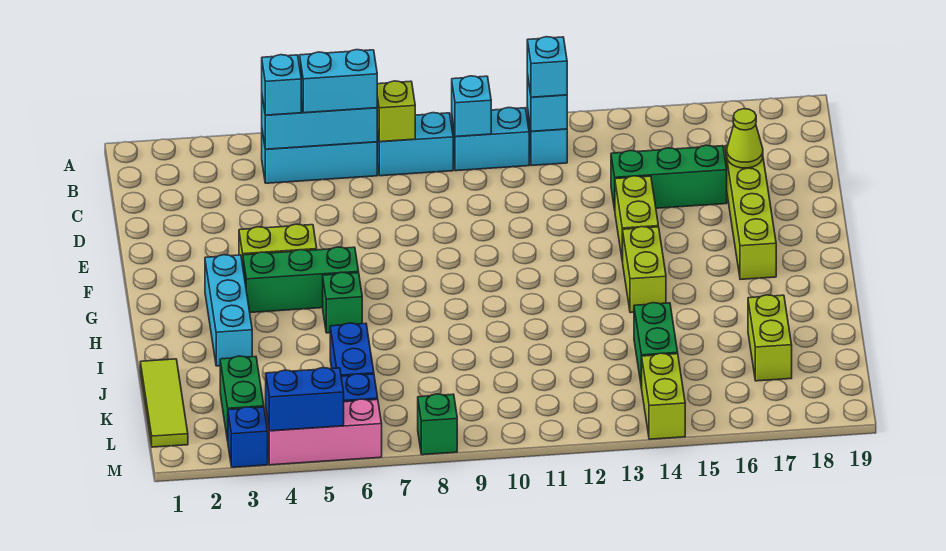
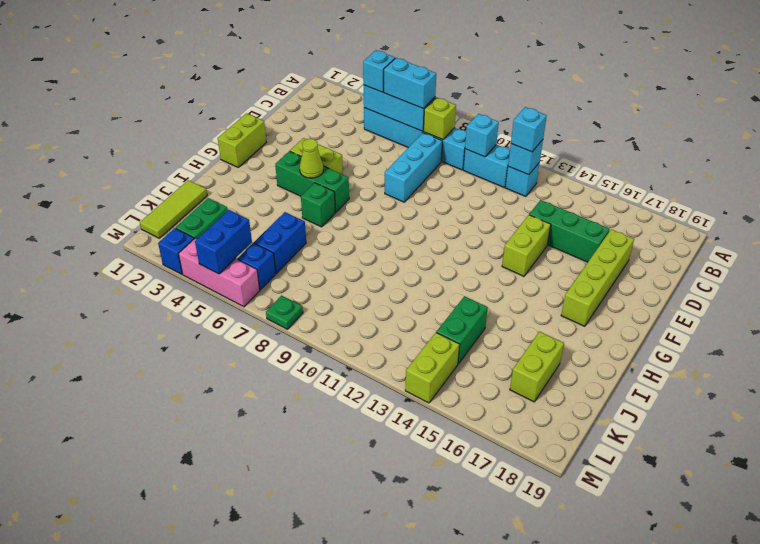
lime cone D17 level 2 -> lime cone G5 level 2
cyan brick G3:I3 level 1 -> cyan brick C8:E8 level 1
lime brick G14:H14 level 1 -> lime brick F1:G1 level 1
blue brick M4:M5 level 2 -> blue brick L5:M5 level 2
green brick M8 level 1 -> green plate M8 level 1

